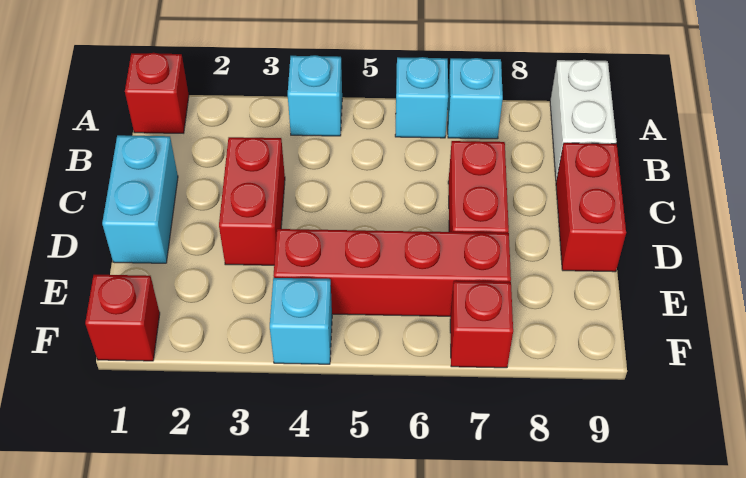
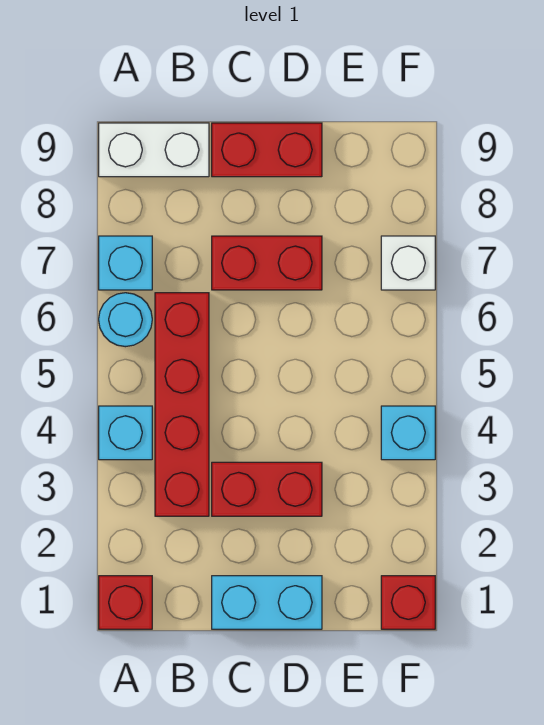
cyan brick A6 level 1 -> cyan round brick A6 level 1
red brick E4:E7 level 1 -> red brick B3:B6 level 1
red brick F7 level 1 -> white brick F7 level 1

